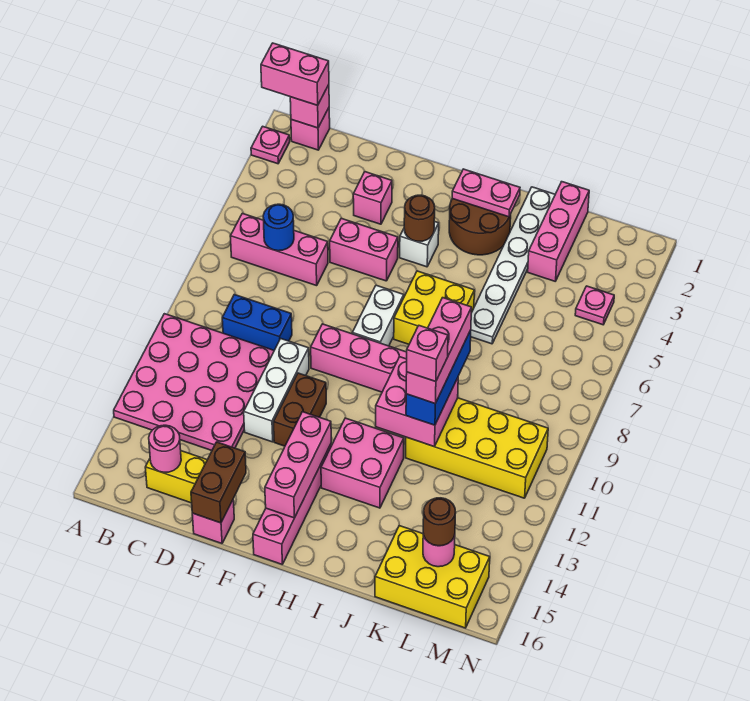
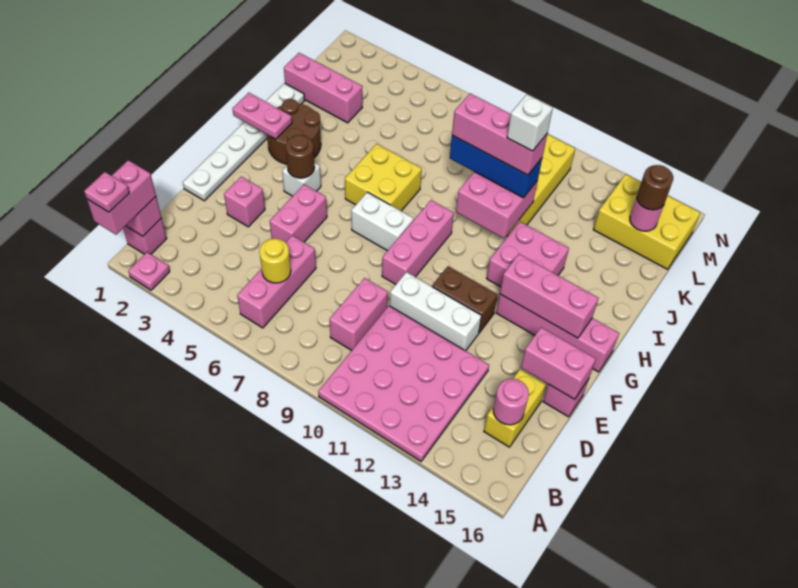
blue round brick C6 level 2 -> yellow round brick C6 level 2
blue brick C9:D9 level 1 -> pink brick C9:D9 level 1
brown brick E15:E16 level 2 -> pink brick E15:E16 level 2
pink plate H2:I2 level 2 -> pink plate H1:H2 level 2
white plate J1:J6 level 1 -> white plate E1:J1 level 1
pink brick J11 level 5 -> white brick J11 level 5
yellow brick K15:M16 level 1 -> yellow brick L14:M16 level 1
pink plate M4 level 1 -> pink plate A1 level 4

